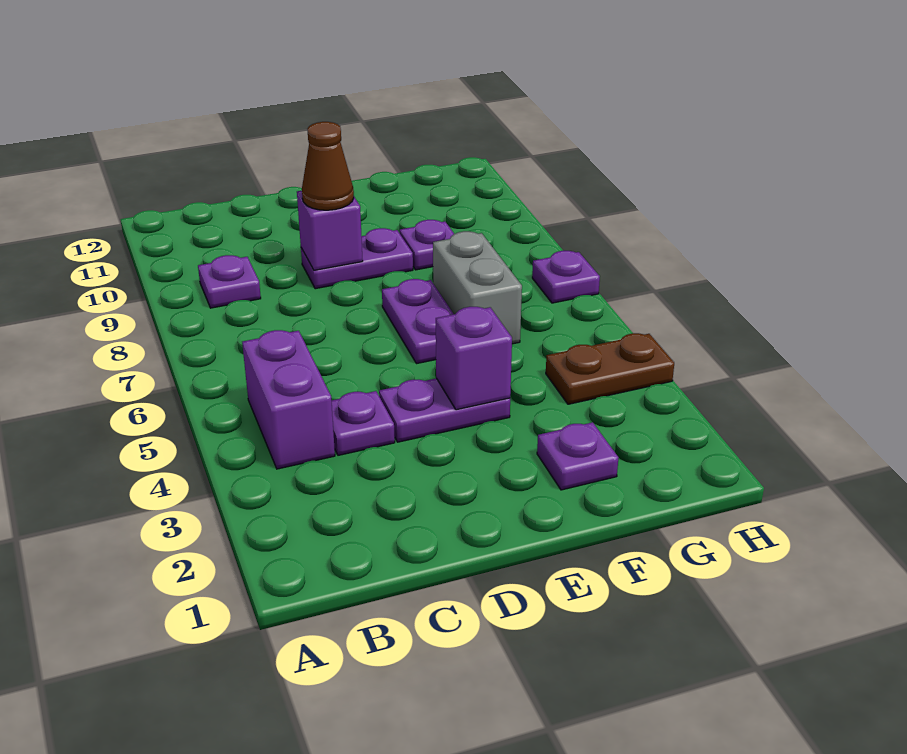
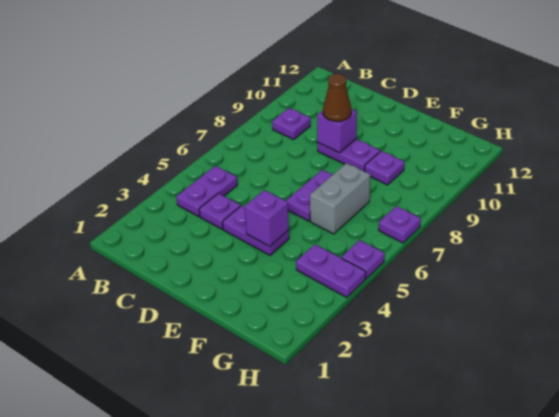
purple brick B4:B5 level 1 -> purple plate B4:B5 level 1
purple plate F2 level 1 -> purple plate H5 level 1
brown plate G4:H4 level 1 -> purple plate G4:H4 level 1

